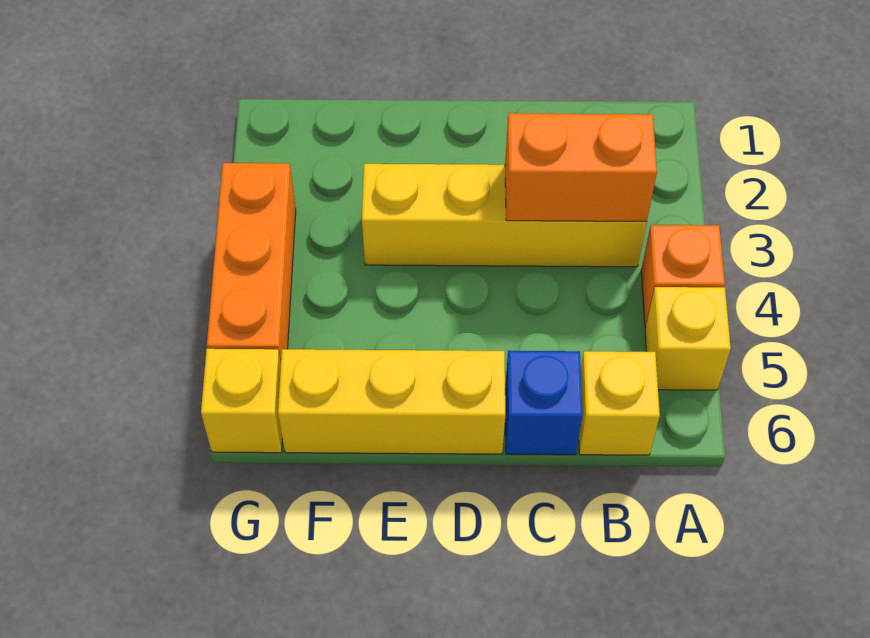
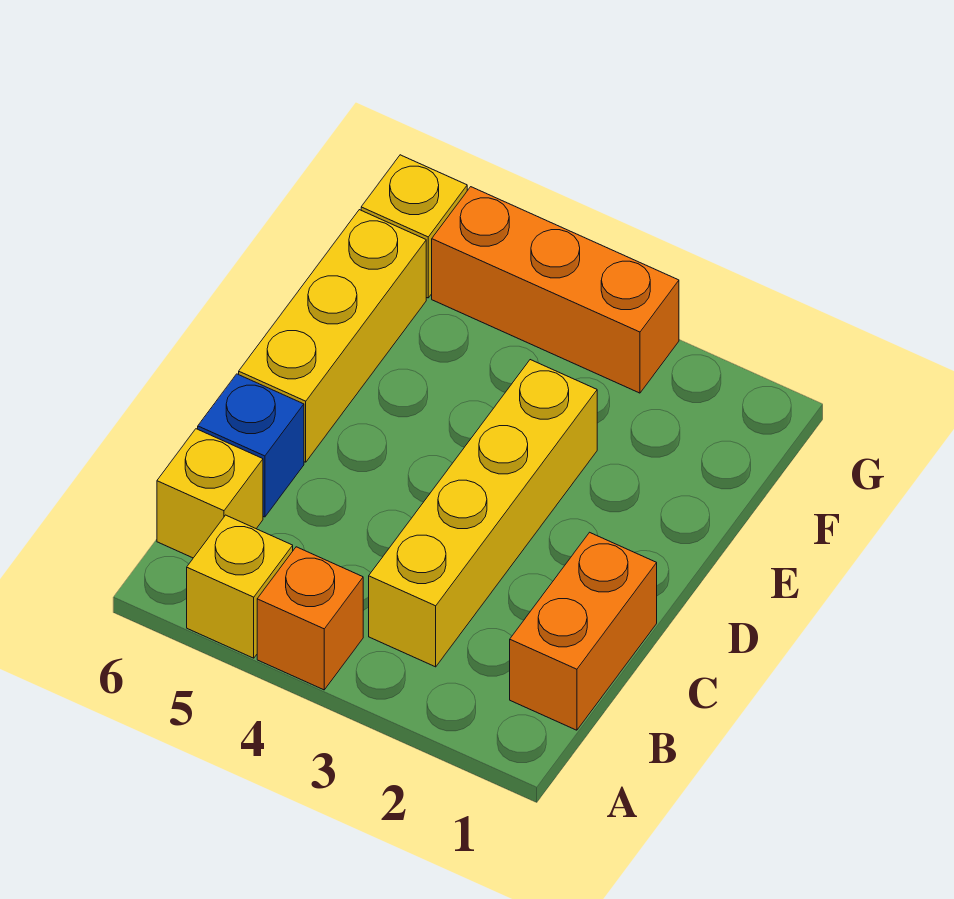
orange brick B3:C3 level 2 -> orange brick B1:C1 level 1

